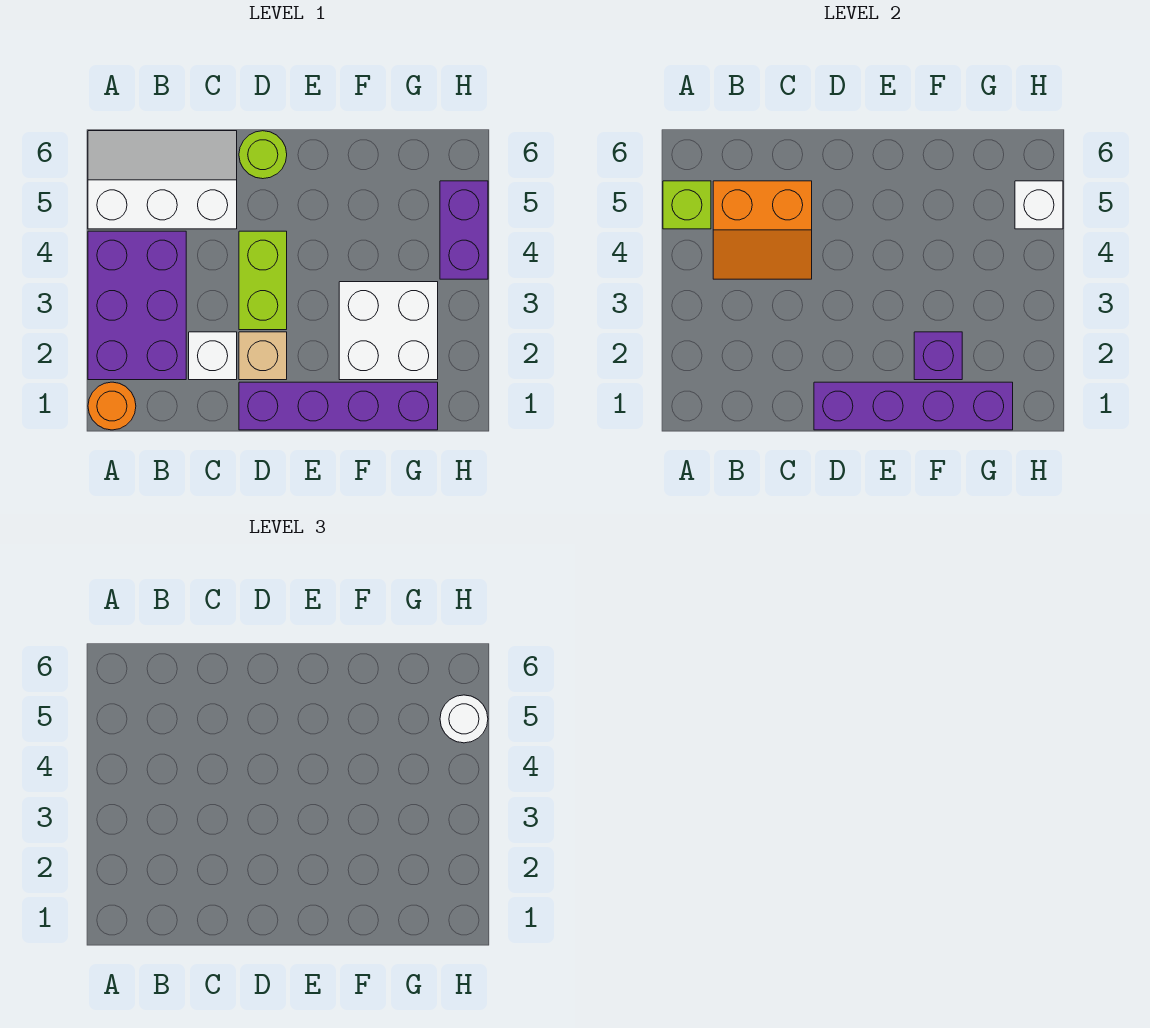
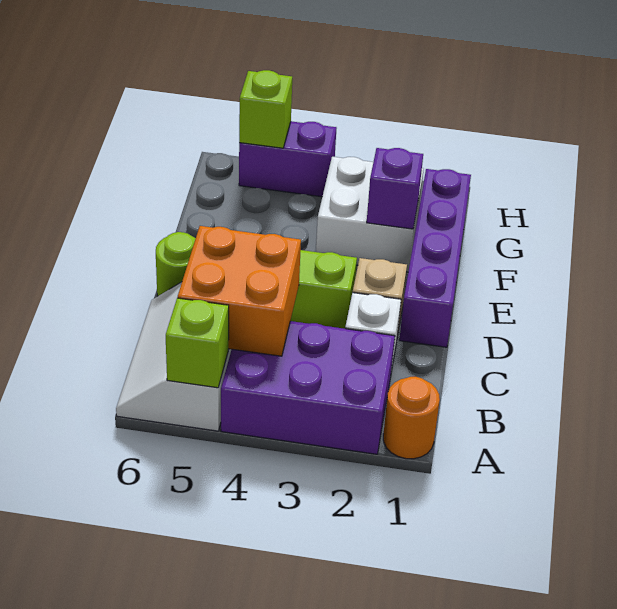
orange slope B4:C5 level 2 top 5 -> orange brick B4:C5 level 2
purple brick D1:G1 level 2 -> none
white brick H5 level 2 -> lime brick H5 level 2
white round brick H5 level 3 -> none

